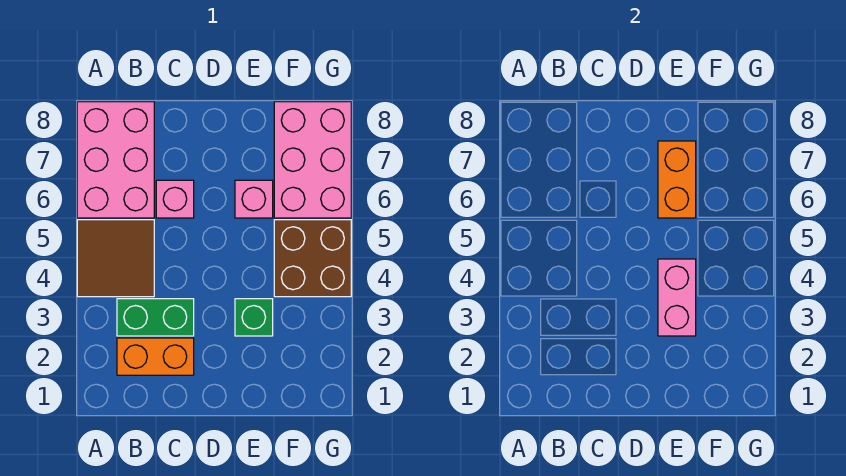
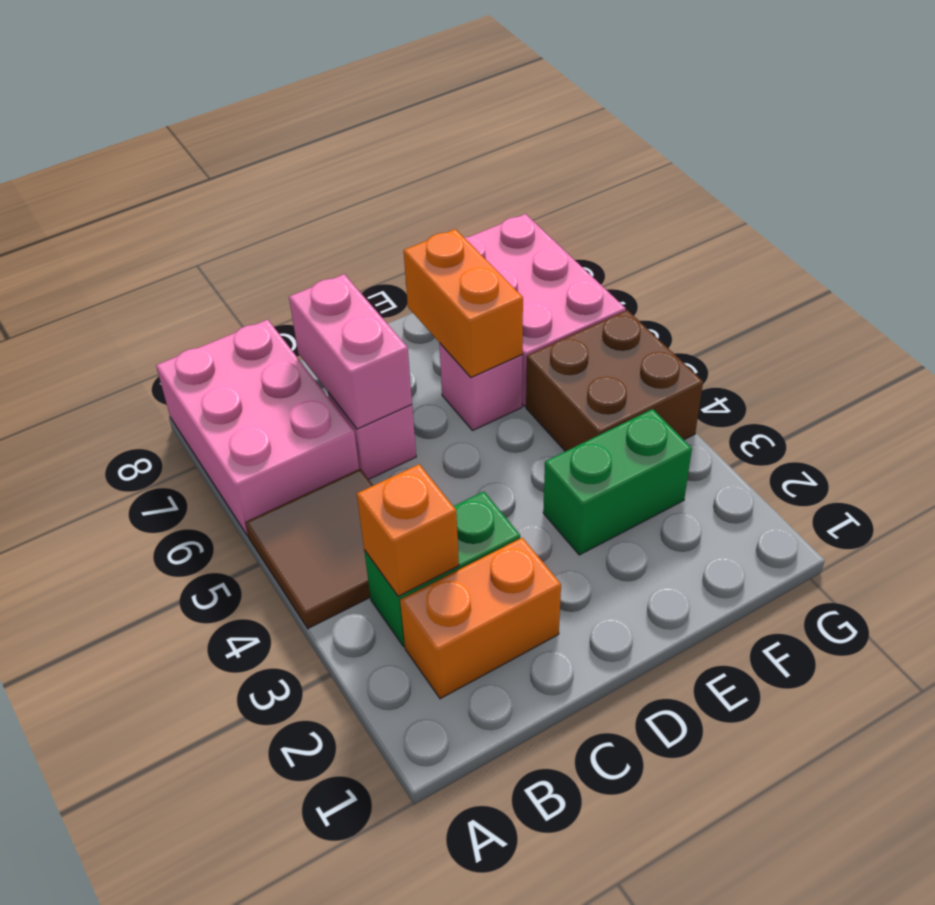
none -> orange brick B3 level 2
green brick E3 level 1 -> green brick E3:F3 level 1
pink brick E3:E4 level 2 -> pink brick C6:C7 level 2

